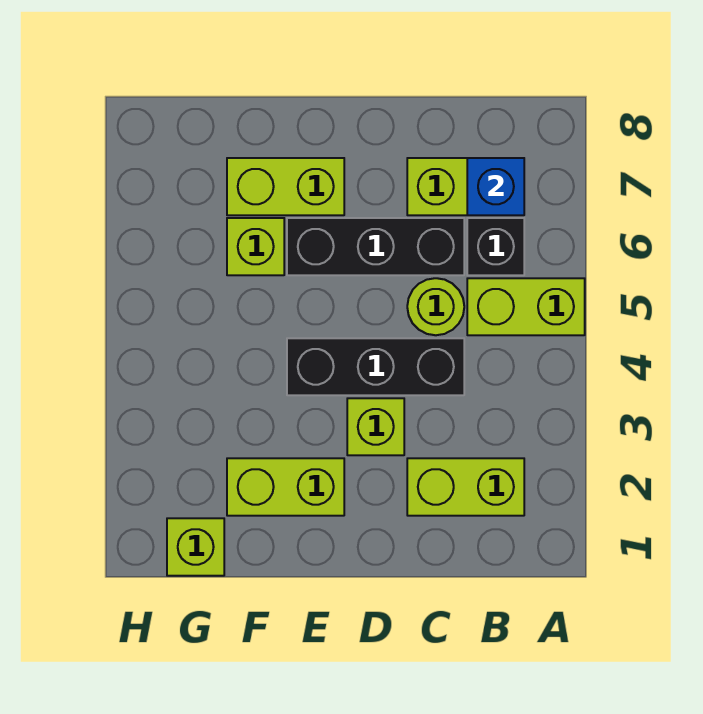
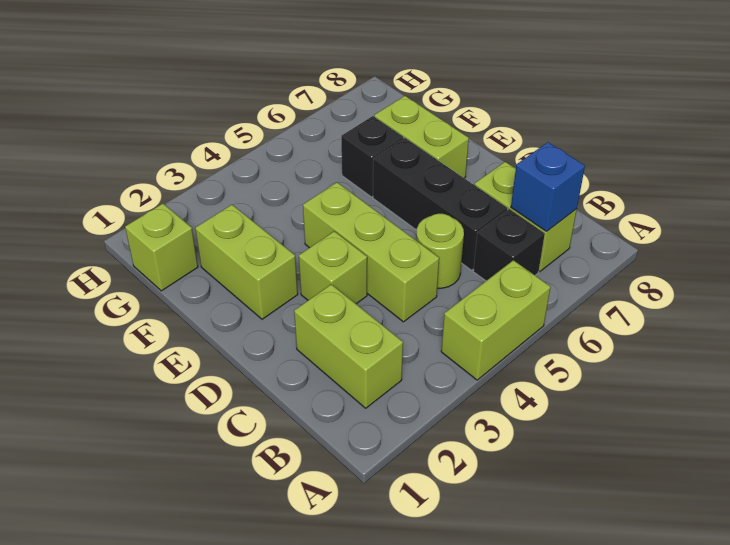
lime brick A5:B5 level 1 -> lime brick A4:A5 level 1
black brick C4:E4 level 1 -> lime brick C4:E4 level 1
lime brick F6 level 1 -> black brick F6 level 1

